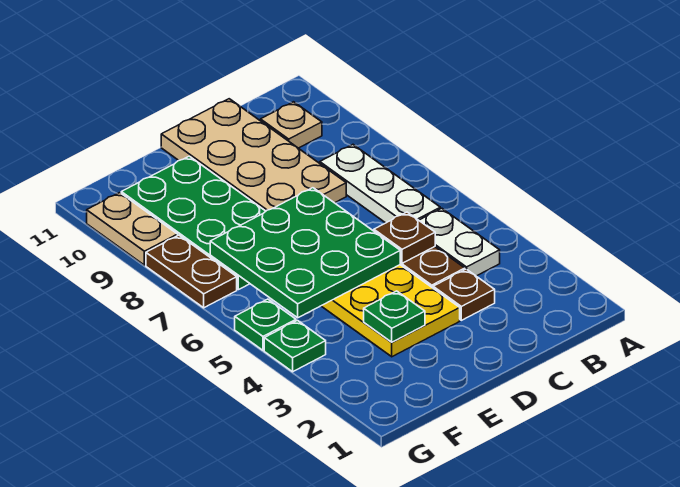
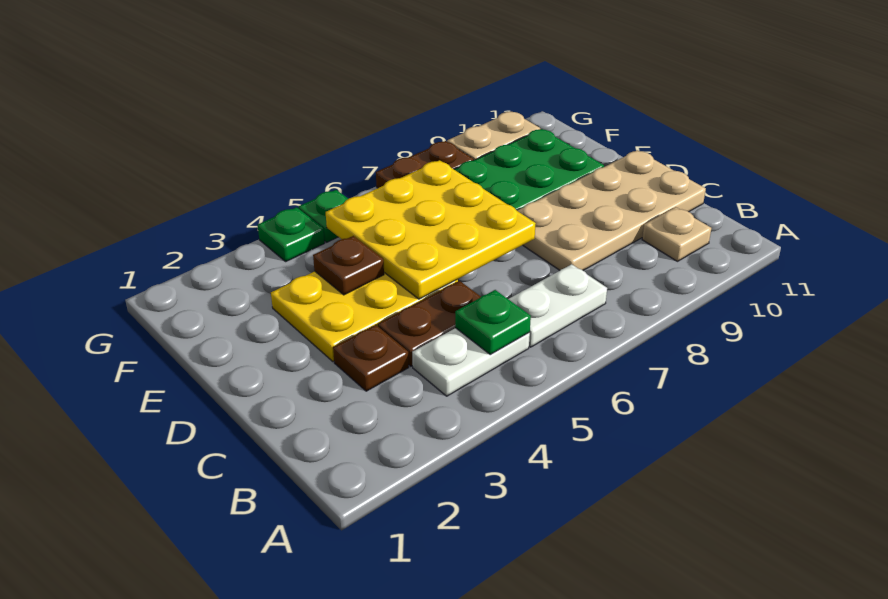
white plate B6:B8 level 1 -> white plate B6:B7 level 1
brown plate C5 level 2 -> brown plate E4 level 2
green plate D5:F7 level 2 -> yellow plate D5:F7 level 2
green plate E3 level 2 -> green plate B5 level 2

